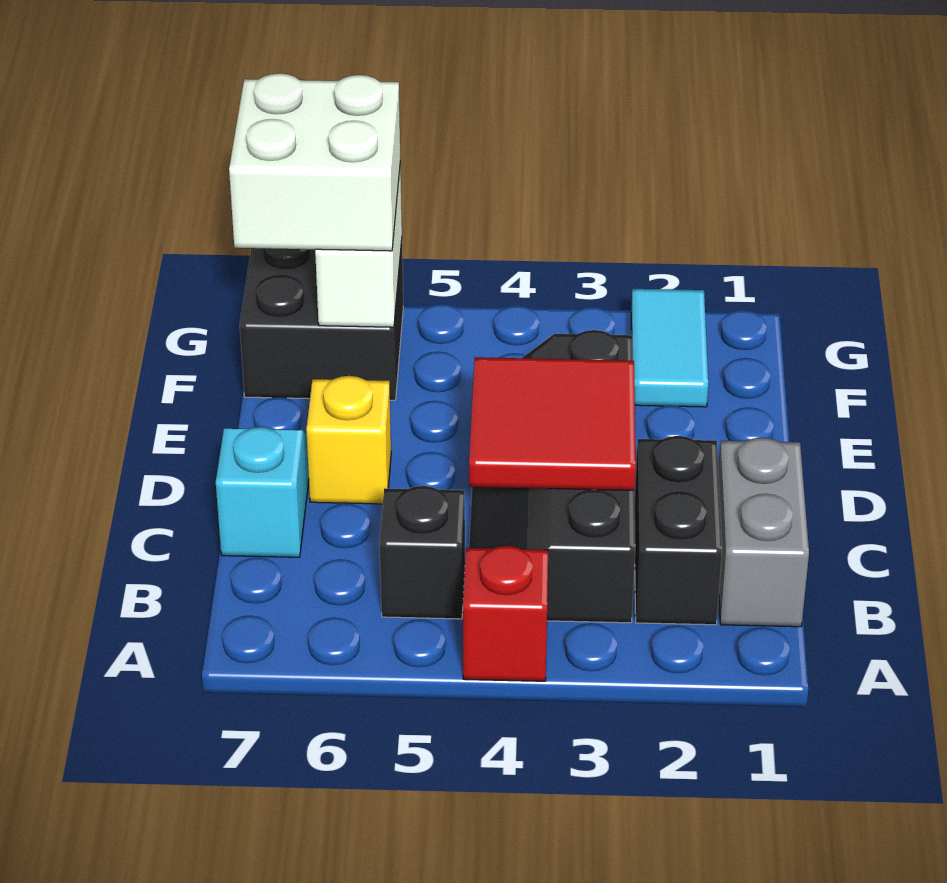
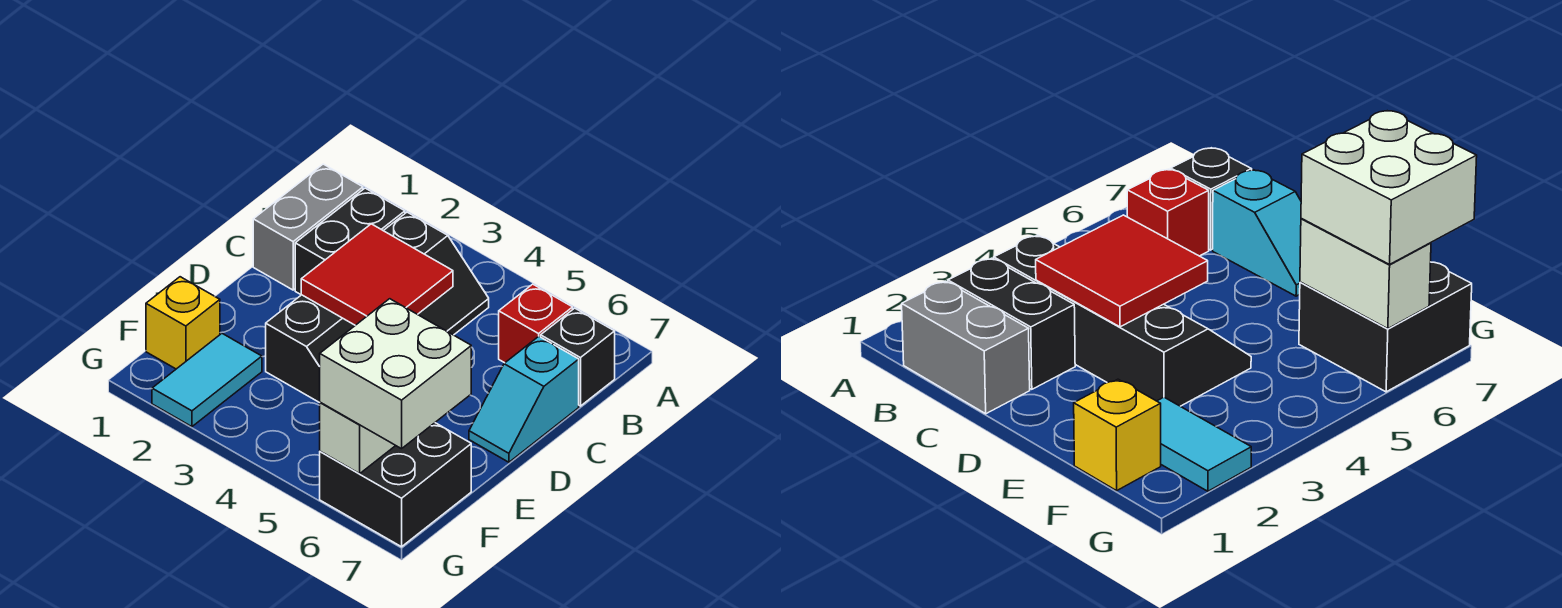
red brick A4 level 1 -> red brick B6 level 1
black brick B5 level 1 -> black brick B7 level 1
yellow brick D6 level 1 -> yellow brick F1 level 1

